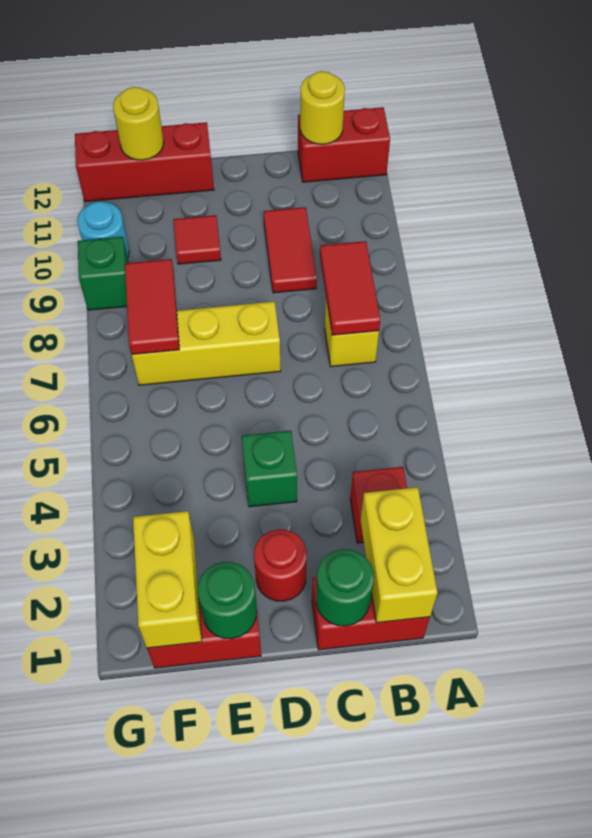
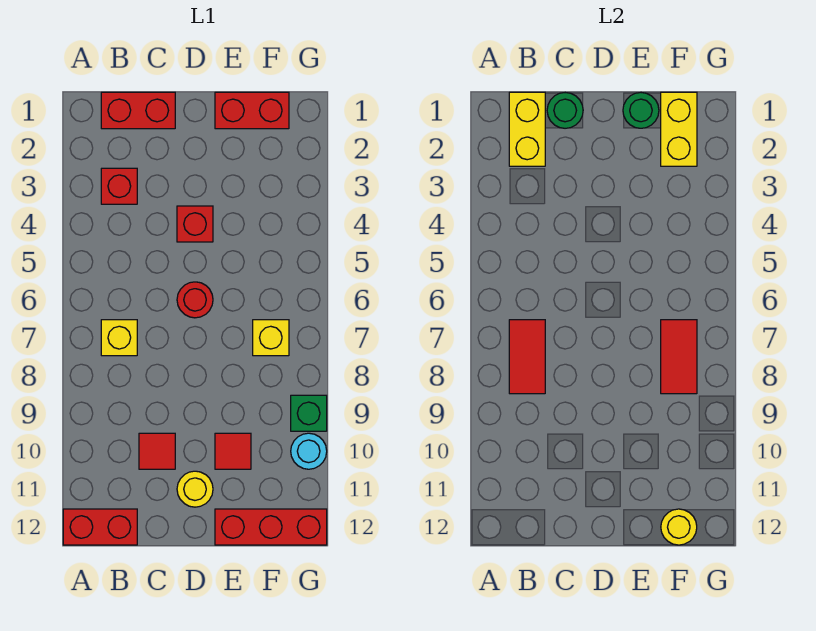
yellow round brick B12 level 2 -> yellow round brick D11 level 1
red tile C9:C10 level 1 -> red tile C10 level 1
red round brick D2 level 1 -> red round brick D6 level 1
green brick D4 level 1 -> red brick D4 level 1
yellow brick D7:F7 level 1 -> yellow brick F7 level 1

